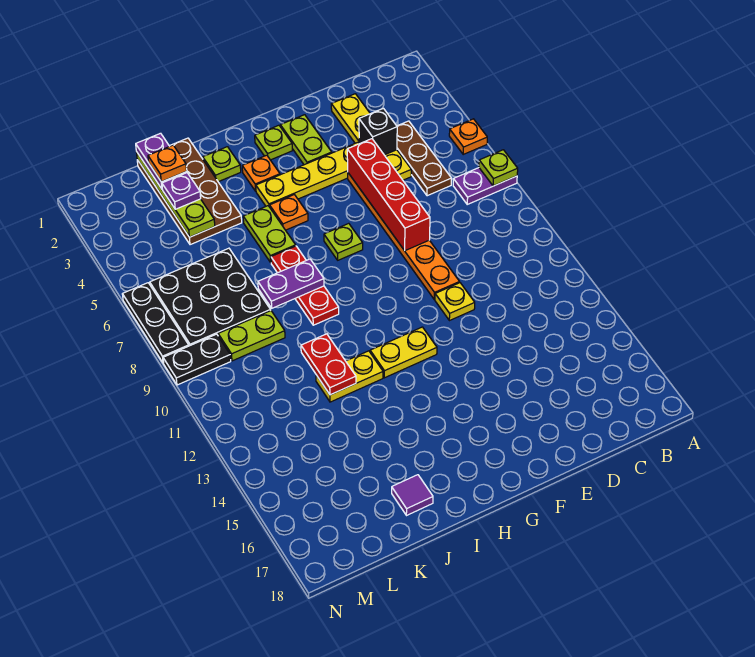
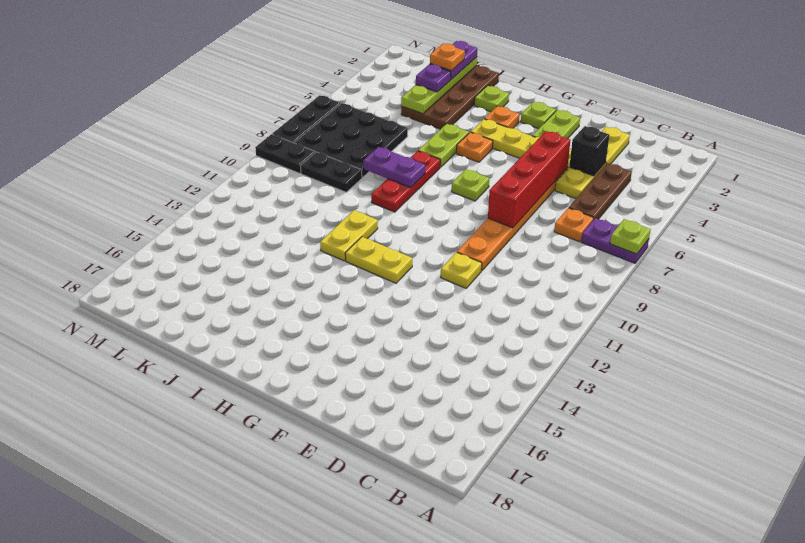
orange plate A5 level 1 -> orange plate C7 level 1
yellow plate I12:J12 level 1 -> yellow plate I11:I12 level 1
red plate J11:J12 level 2 -> none
purple tile J17 level 1 -> none
lime plate K9:L9 level 1 -> black plate K9:L9 level 1

